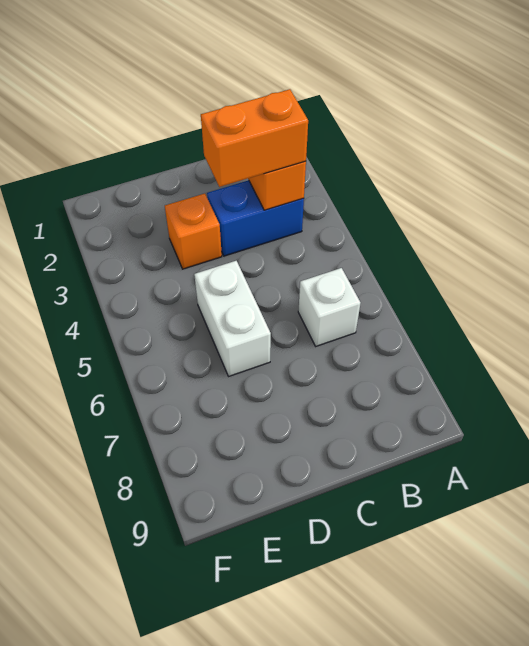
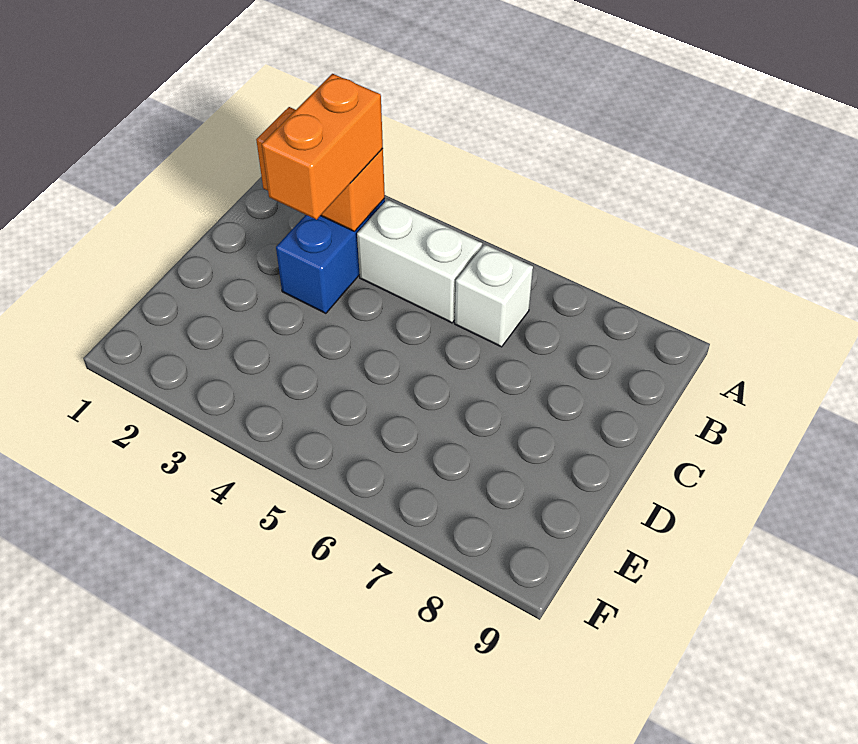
orange brick D3 level 1 -> none
white brick D5:D6 level 1 -> white brick B4:B5 level 1

